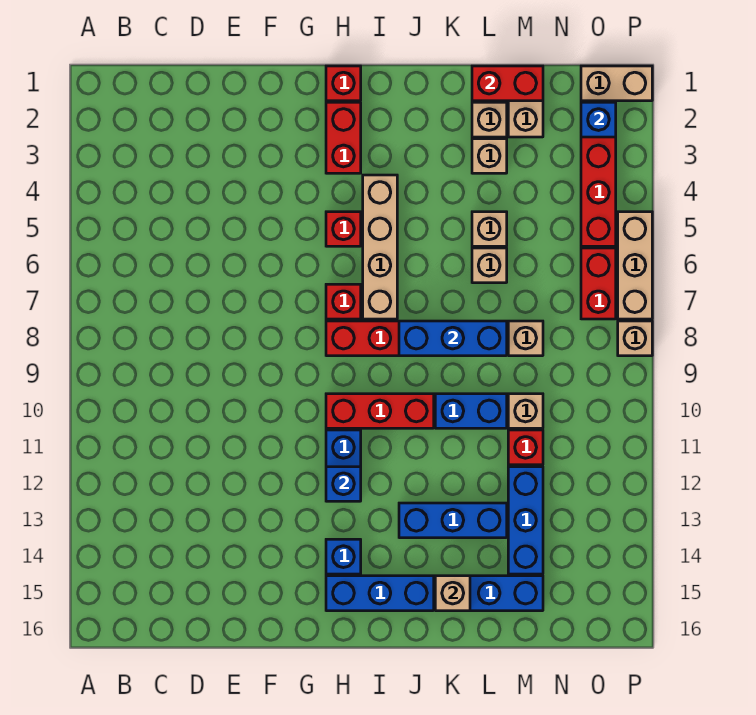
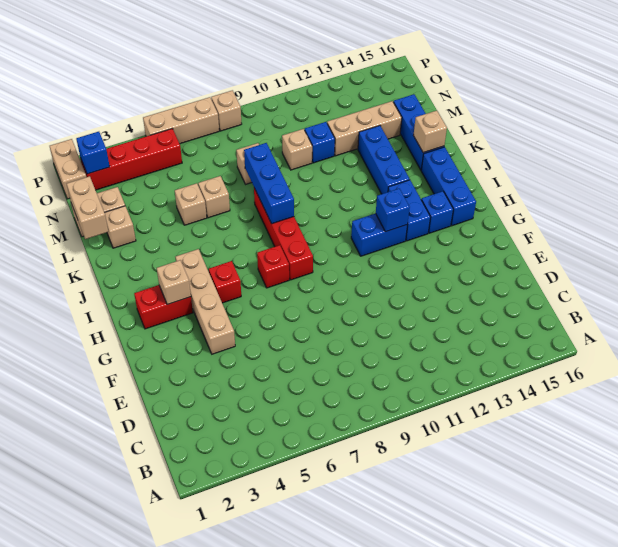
red brick H1 level 1 -> none
red brick H10:J10 level 1 -> none
tan brick I4:I7 level 1 -> tan brick F4:I4 level 1
blue brick K10:L10 level 1 -> blue brick H13:I13 level 1
red brick L1:M1 level 2 -> tan brick L1:M1 level 2
tan brick L3 level 1 -> tan brick H3 level 2
red brick M11 level 1 -> blue brick M11 level 1
blue brick M12:M14 level 1 -> tan brick M12:M14 level 1
red brick O6:O7 level 1 -> none

